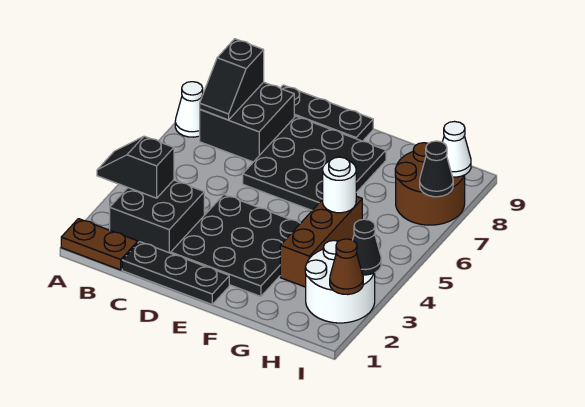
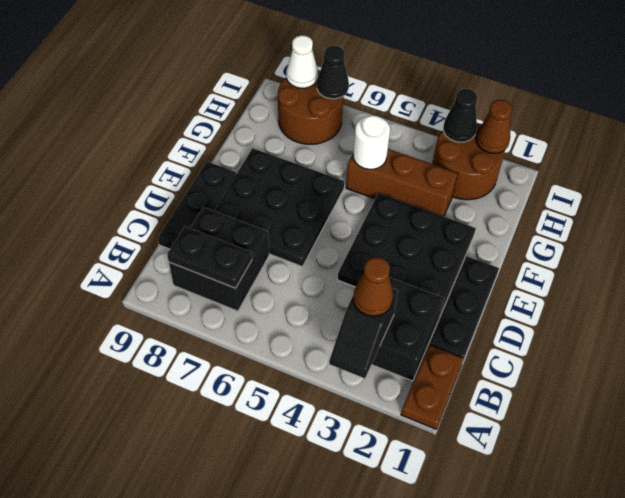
white cone A7 level 1 -> none
none -> brown cone B3 level 3
black slope B7:B8 level 2 top 8 -> black plate B7:B8 level 2
white round brick H2:I3 level 1 -> brown round brick H2:I3 level 1

